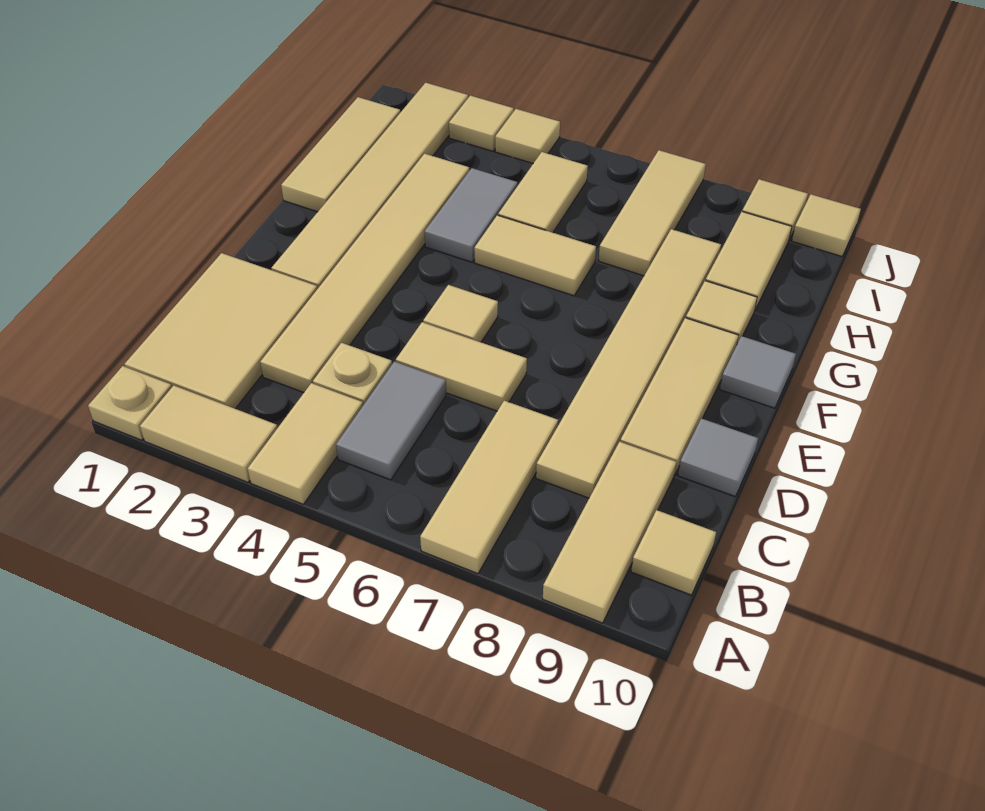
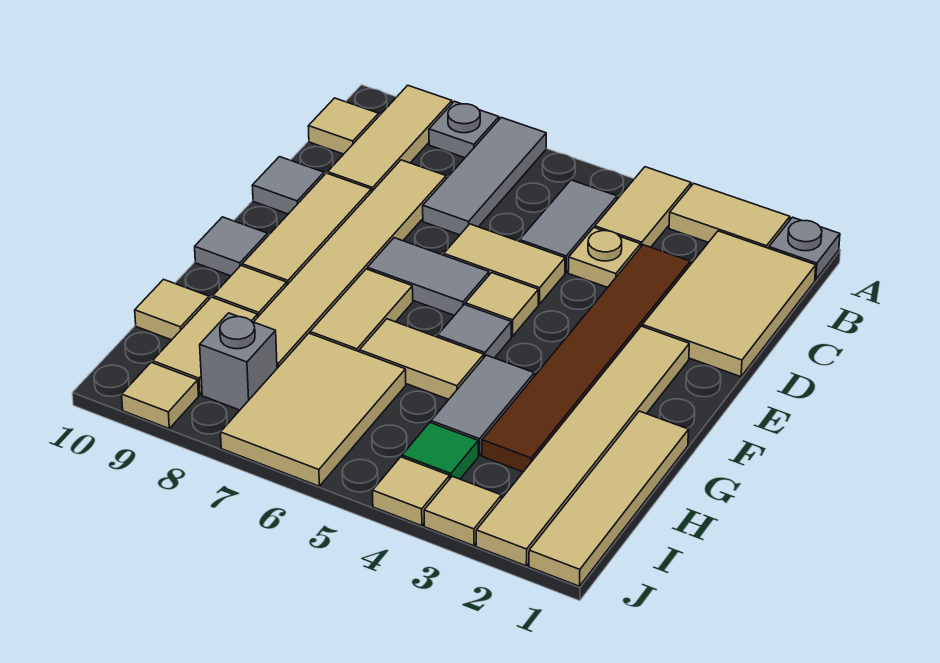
tan plate A1 level 1 -> grey plate A1 level 1
tan tile A7:C7 level 1 -> grey tile A7:C7 level 1
none -> grey plate A8 level 1
tan tile C3:H3 level 1 -> brown tile C3:H3 level 1
none -> grey tile E6:E7 level 1
none -> grey tile F5 level 1
tan tile G1:I1 level 1 -> tan tile G1:J1 level 1
tan tile H5:I5 level 1 -> tan tile F7:G7 level 1
tan tile H7:J7 level 1 -> tan tile H6:J7 level 1
none -> green tile I4 level 1
none -> grey brick I8 level 1
tan tile J10 level 1 -> tan tile H10 level 1

